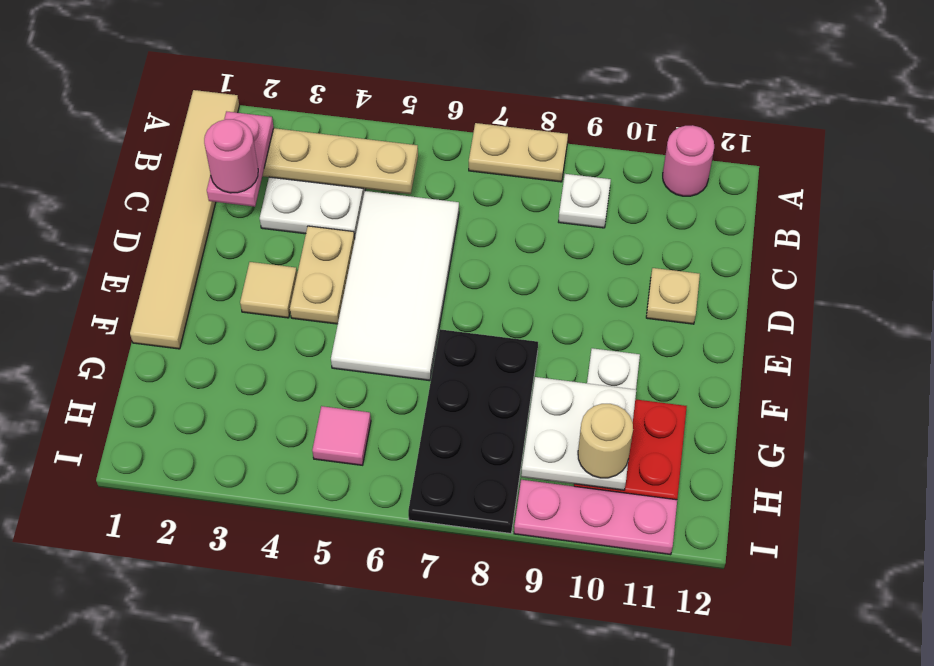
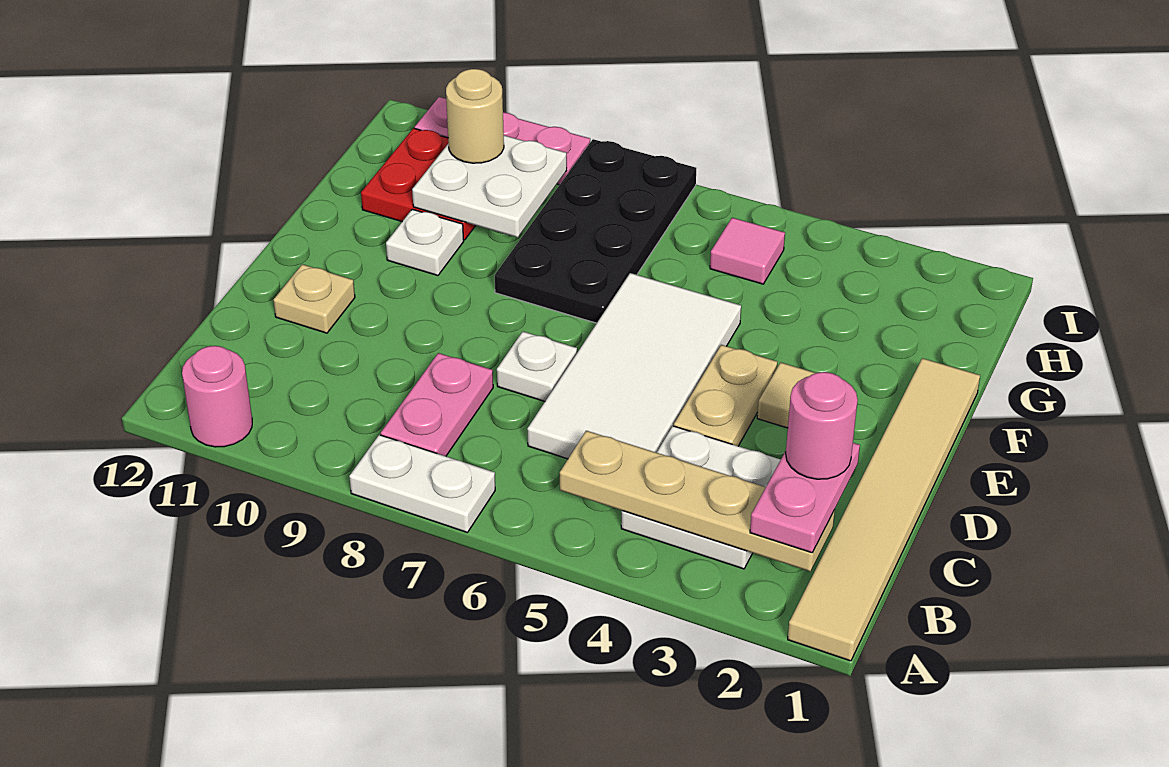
tan plate A7:A8 level 1 -> white plate A7:A8 level 1
none -> pink plate B8:C8 level 1
white plate B9 level 1 -> white plate D7 level 1

